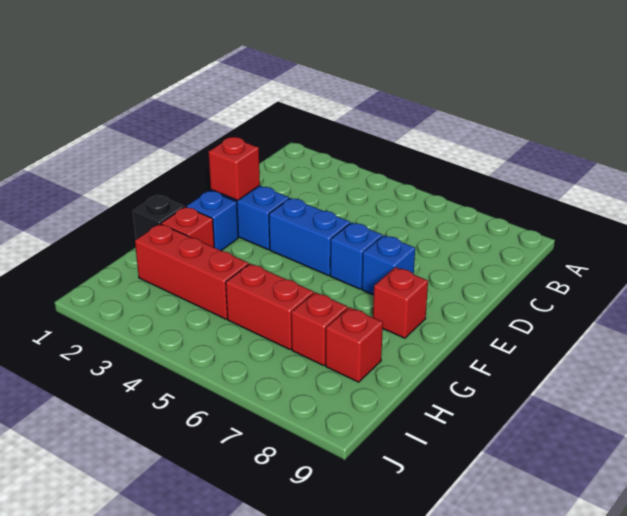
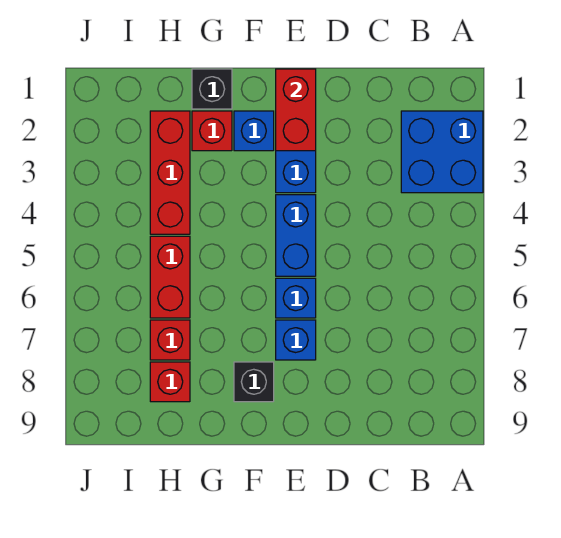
none -> blue brick A2:B3 level 1
red brick E2 level 2 -> red brick E1:E2 level 2
red brick F8 level 1 -> black brick F8 level 1

